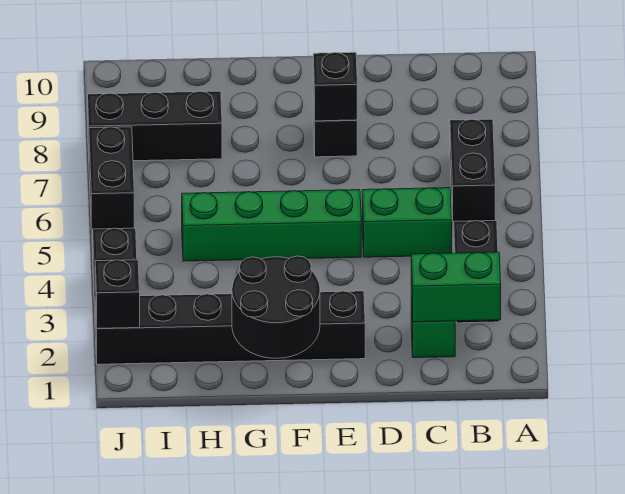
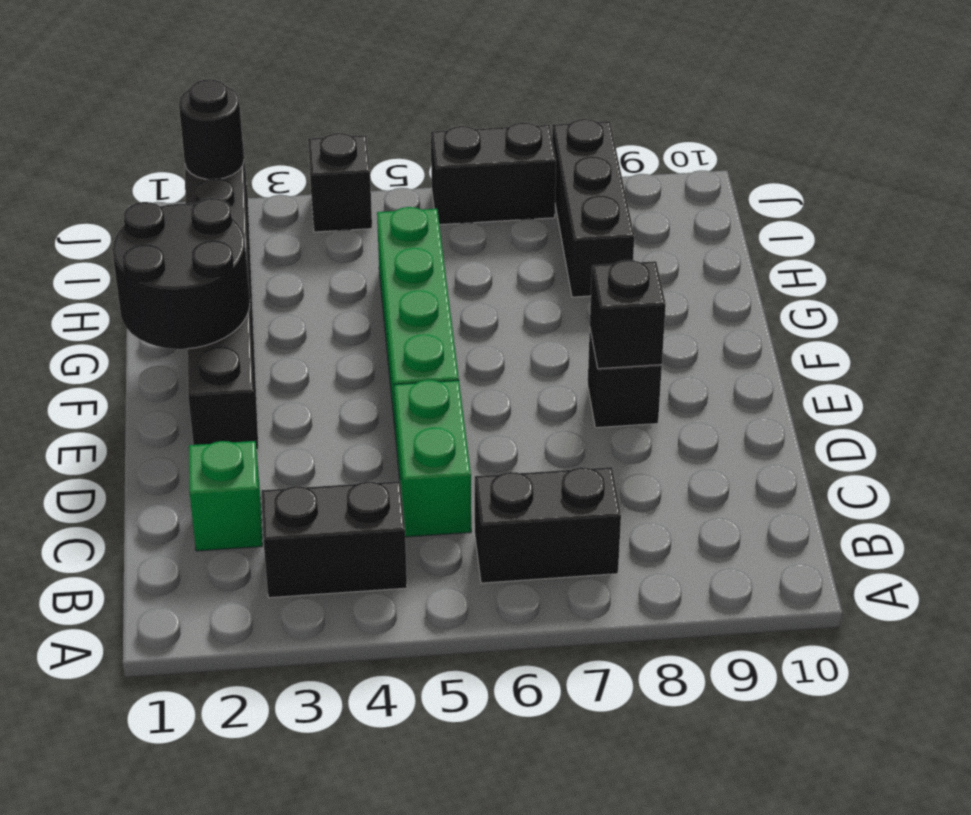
green brick B2:C2 level 2 -> none
black brick J2 level 2 -> black round brick J2 level 2

